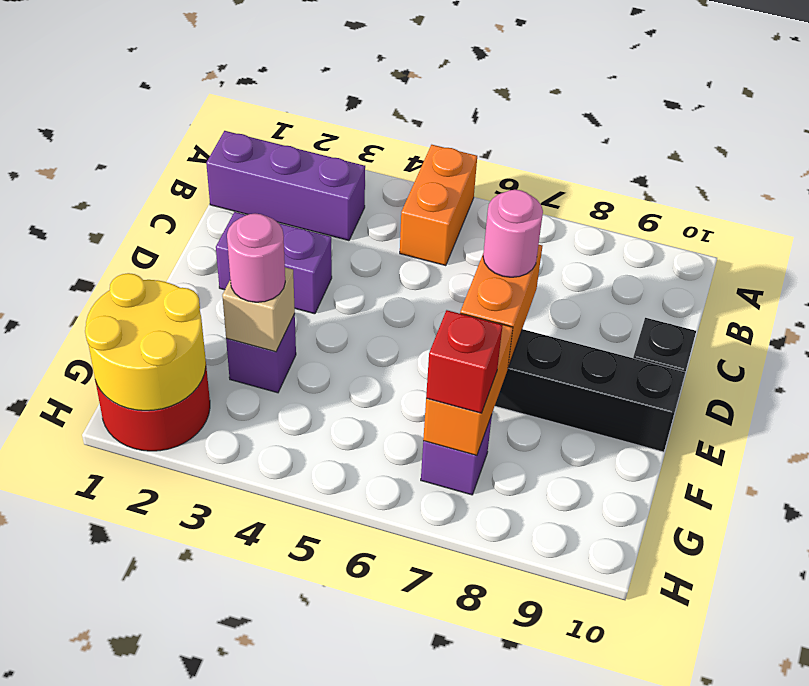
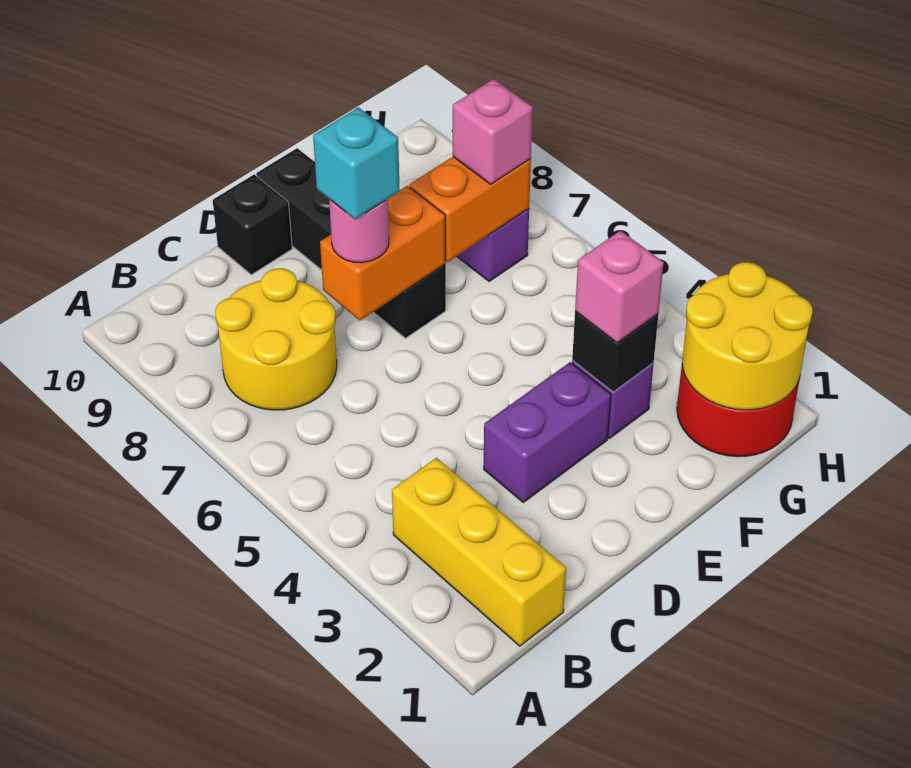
orange brick A5:B5 level 1 -> none
purple brick B1:B3 level 1 -> yellow brick B1:B3 level 1
none -> yellow round brick B7:C8 level 1
purple brick D2:D3 level 1 -> purple brick D3:E3 level 1
none -> cyan brick D7 level 4
tan brick F3 level 2 -> black brick F3 level 2
pink round brick F3 level 3 -> pink brick F3 level 3
red brick G7 level 3 -> pink brick G7 level 3

